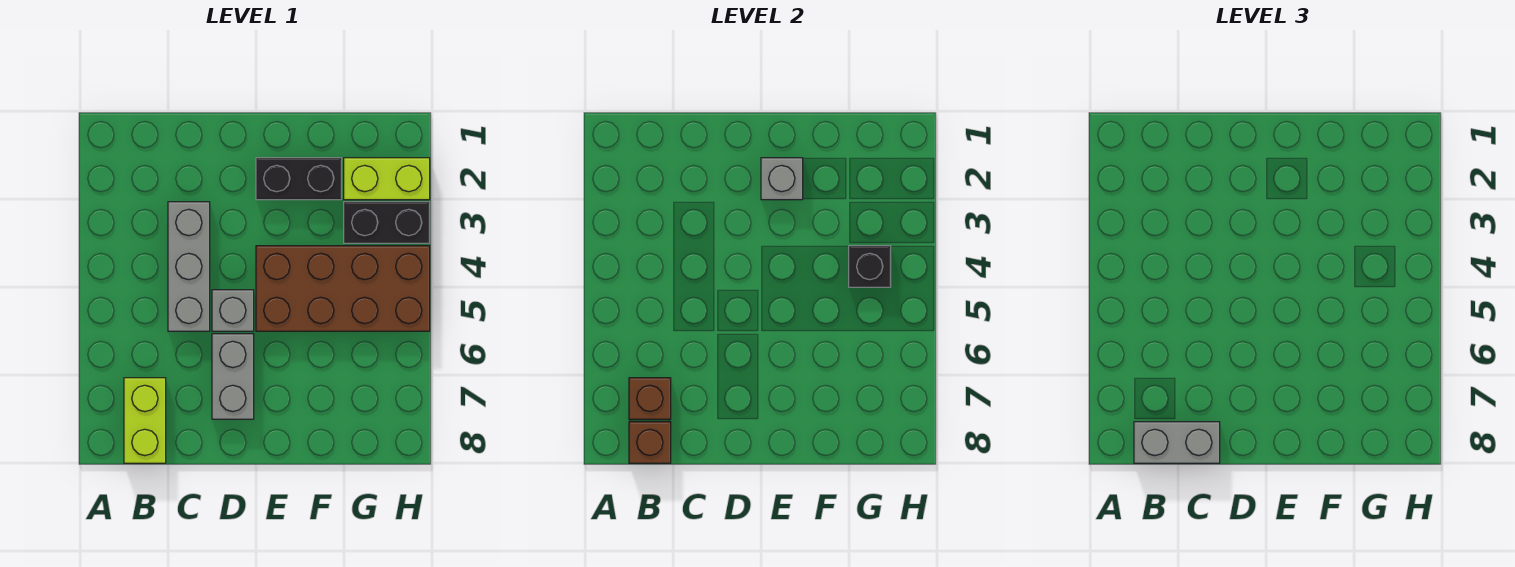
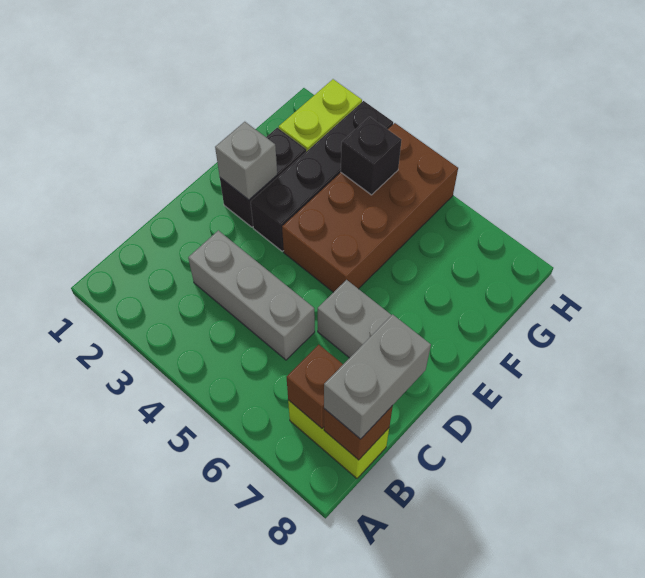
grey brick D5 level 1 -> none
black brick G3:H3 level 1 -> black brick E3:H3 level 1

